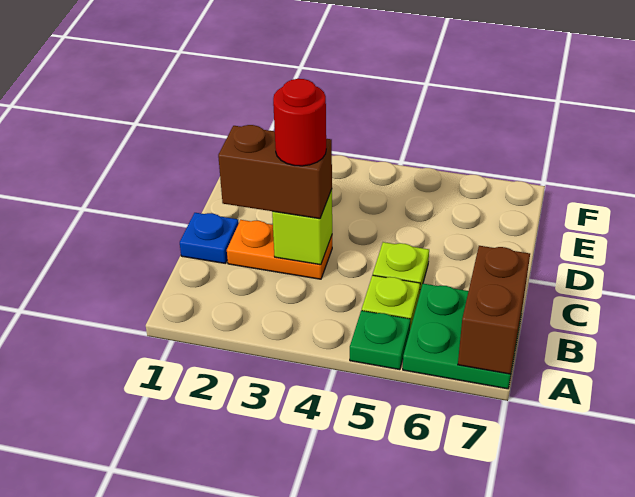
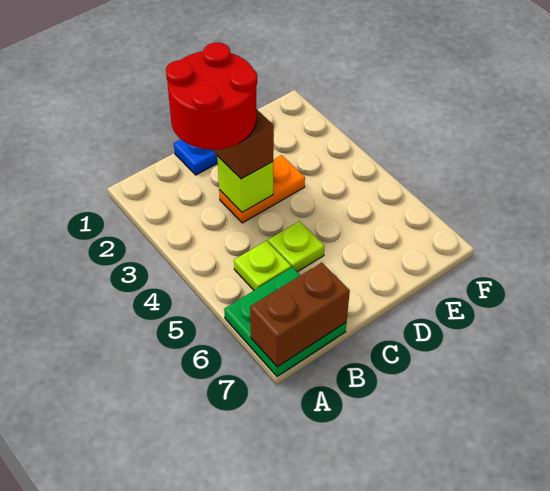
green plate A5 level 1 -> none
orange plate C2:C3 level 1 -> orange plate C3:D3 level 1
red round brick C3 level 4 -> red round brick B2:C3 level 4

